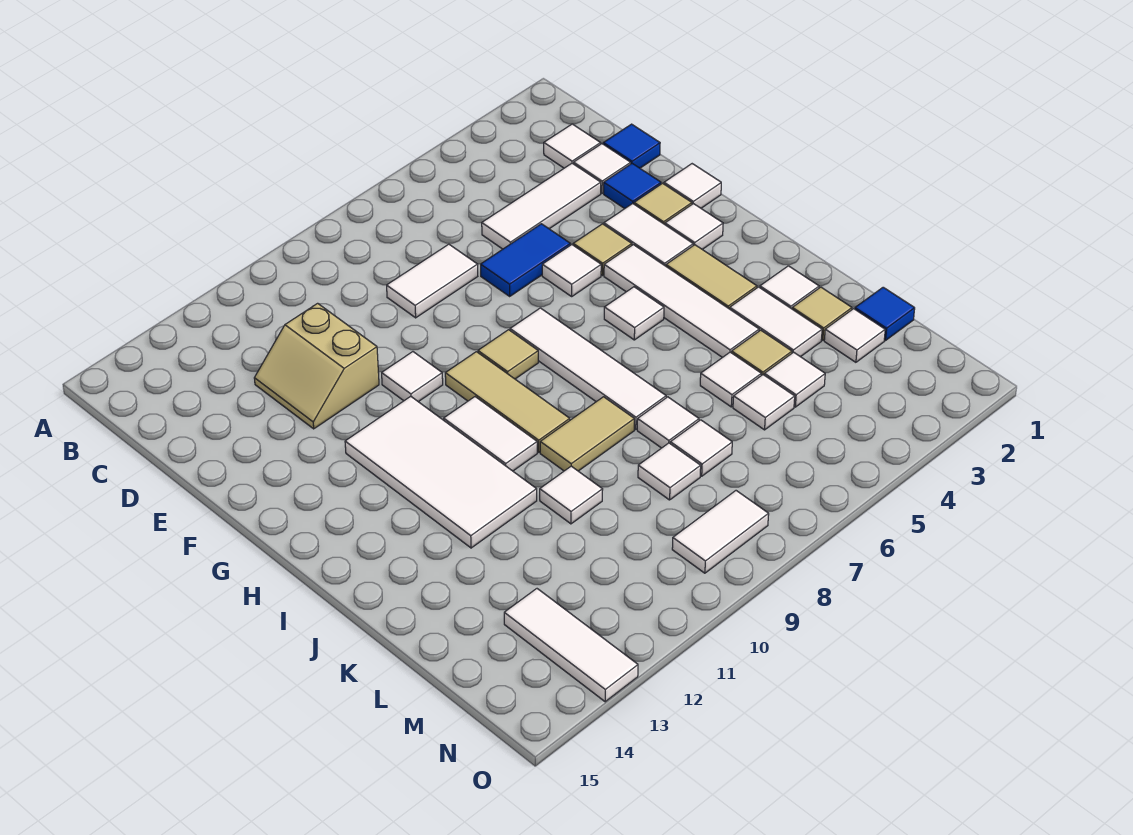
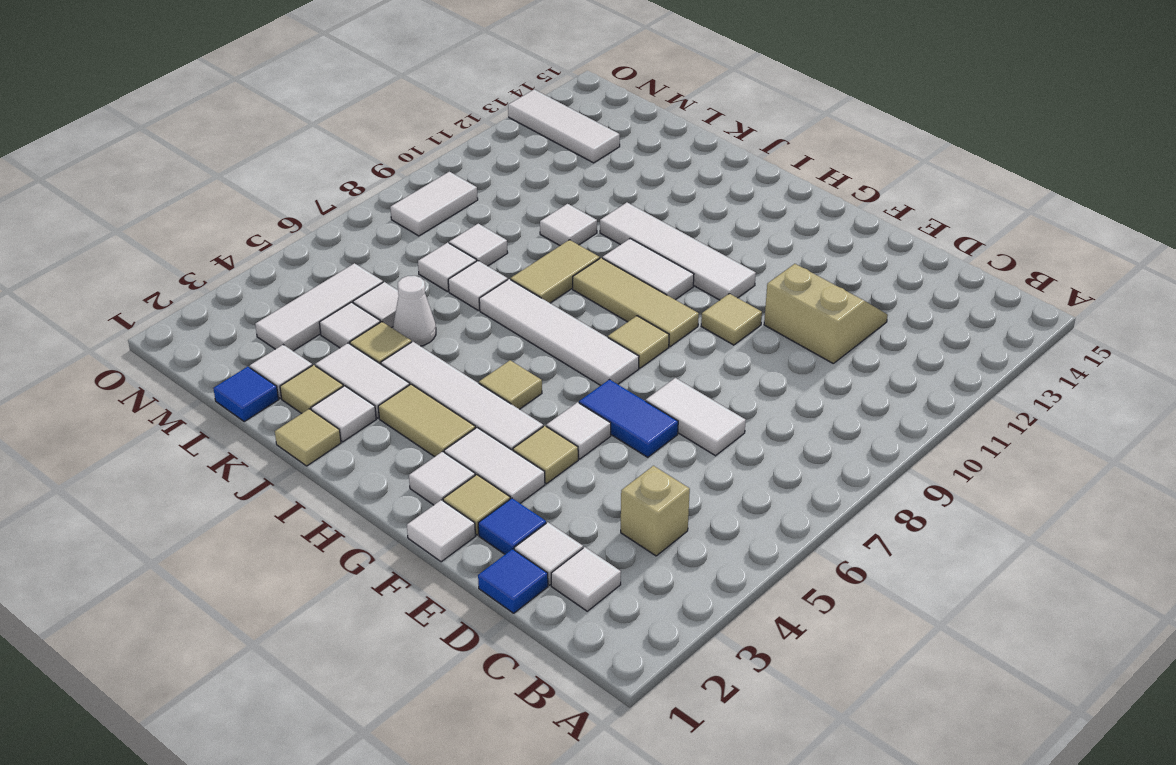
none -> tan brick C4 level 1
white tile D3:D5 level 1 -> white tile M3:M5 level 1
white tile D7:D8 level 1 -> white tile D7:E7 level 1
blue tile E5:E6 level 1 -> blue tile E6:F6 level 1
white tile F10 level 1 -> tan tile F10 level 1
white tile G11:J12 level 1 -> white tile G11:J11 level 1
white tile H5 level 1 -> tan tile H5 level 1
none -> tan tile J1 level 1
white tile K5 level 1 -> white cone K5 level 1

